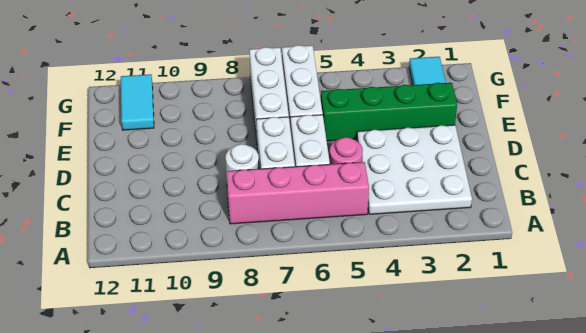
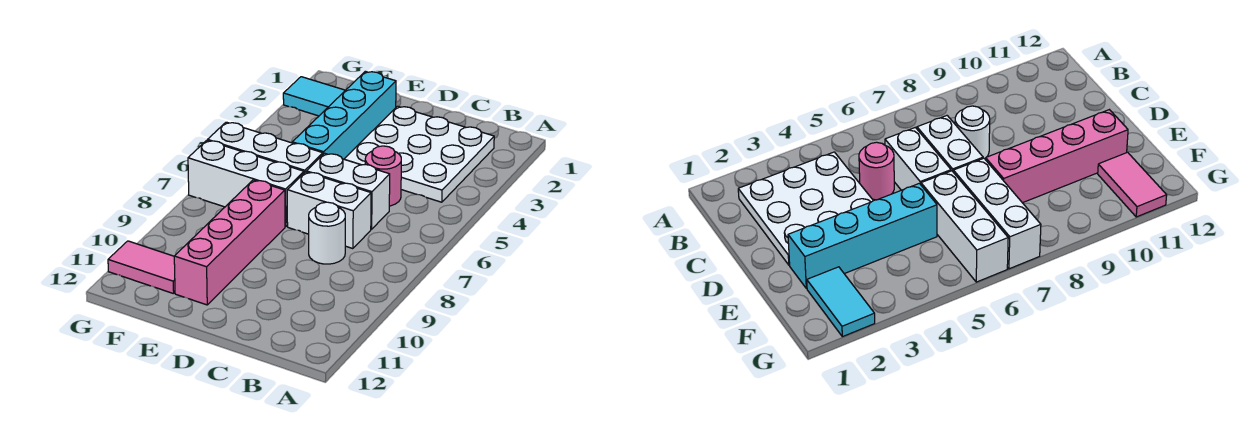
pink brick B5:B8 level 1 -> pink brick E8:E11 level 1
green brick E2:E5 level 1 -> cyan brick E2:E5 level 1
cyan tile F11:G11 level 1 -> pink tile F11:G11 level 1

